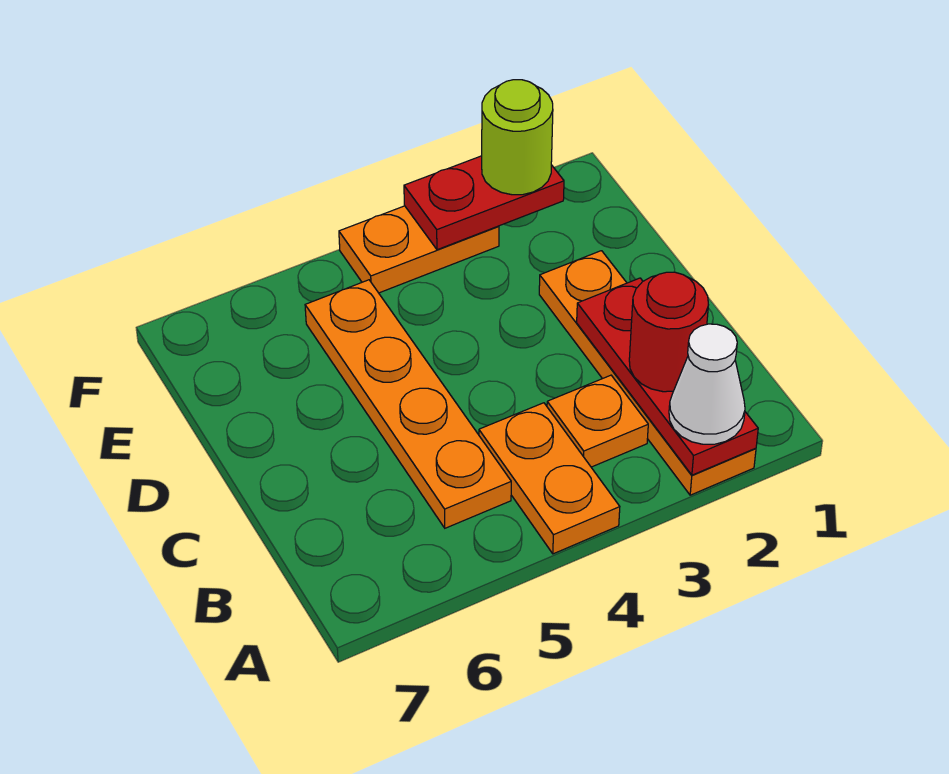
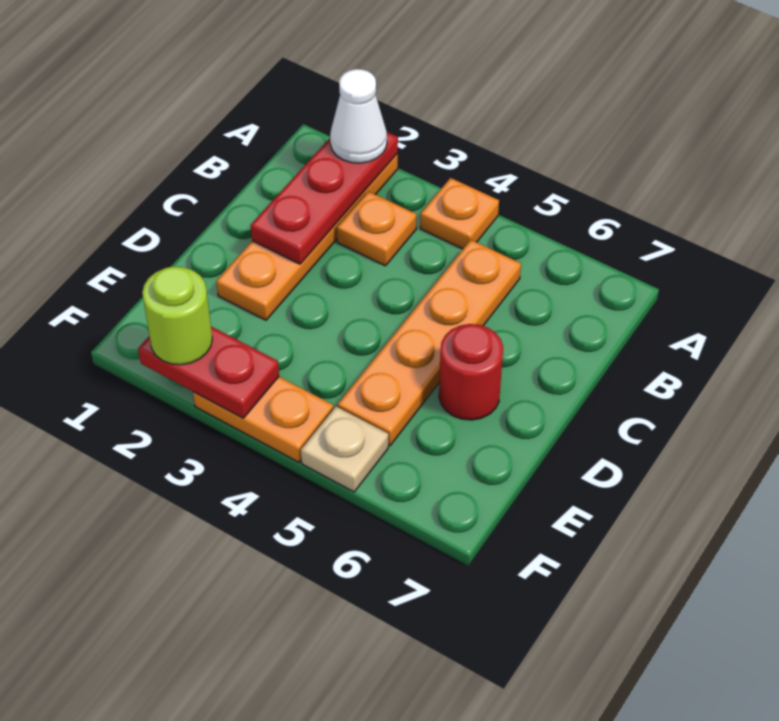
orange plate A4:B4 level 1 -> orange plate A4 level 1
red round brick B2 level 3 -> red round brick D6 level 1
none -> tan plate F5 level 1

